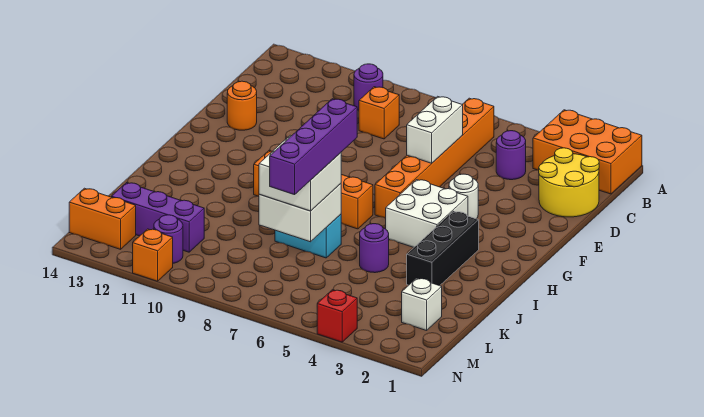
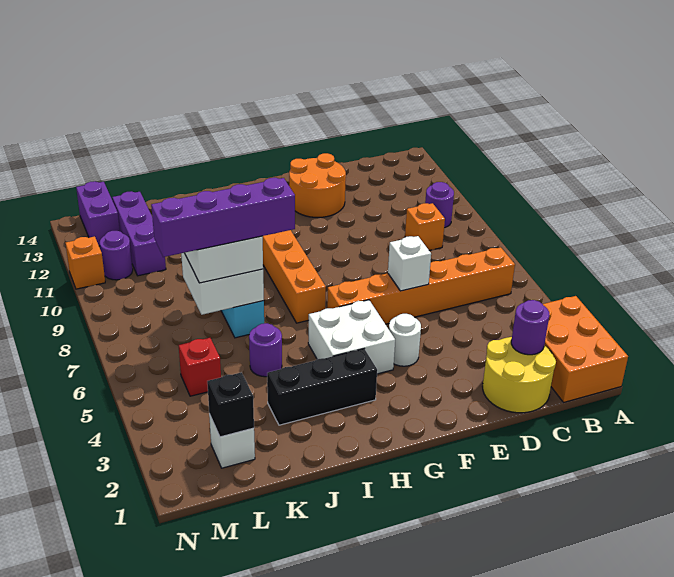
purple round brick C4 level 1 -> purple round brick C2 level 2
white brick D6:E6 level 2 -> white brick E6 level 2
orange round brick E13 level 1 -> orange round brick E12:F13 level 1
none -> black brick L2 level 2
orange brick M13:M14 level 1 -> purple brick M13:M14 level 1
red brick N4 level 1 -> red brick L5 level 1

